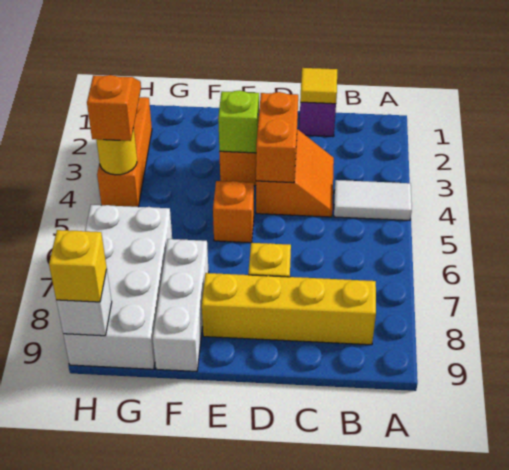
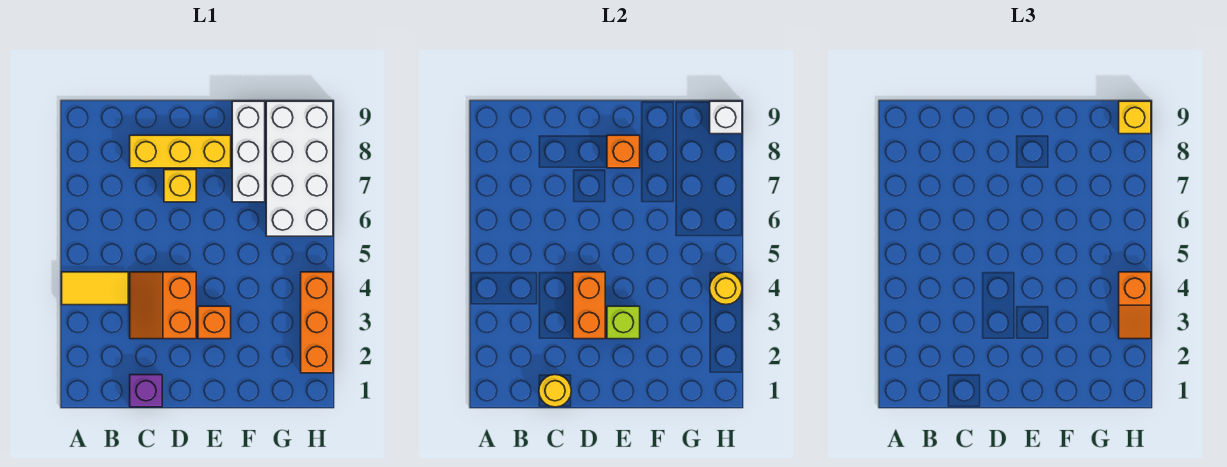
white tile A4:B4 level 1 -> yellow tile A4:B4 level 1
yellow brick B8:E8 level 1 -> yellow brick C8:E8 level 1
yellow tile C1 level 2 -> yellow round brick C1 level 2
orange brick E5 level 1 -> orange brick E8 level 2

